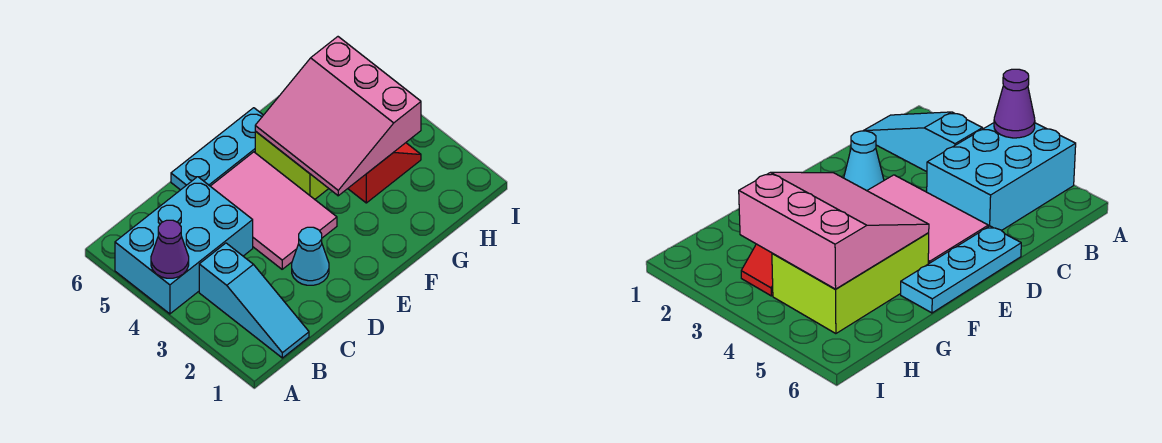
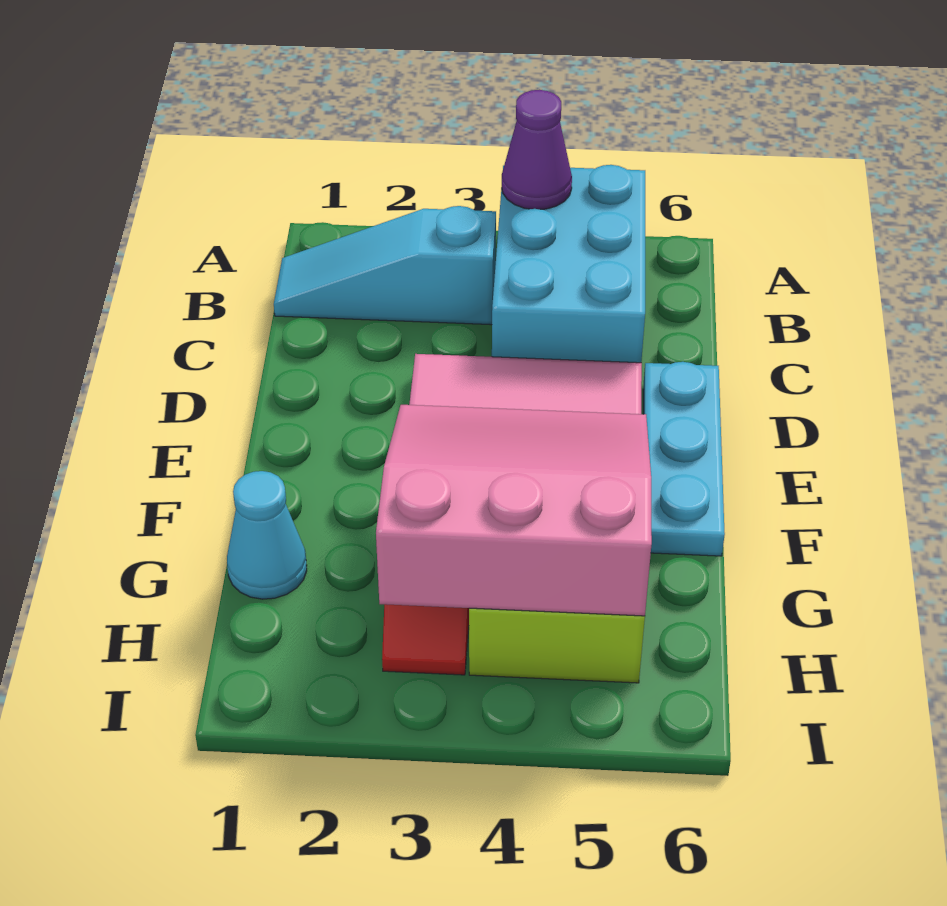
cyan cone D2 level 1 -> cyan cone G1 level 1

